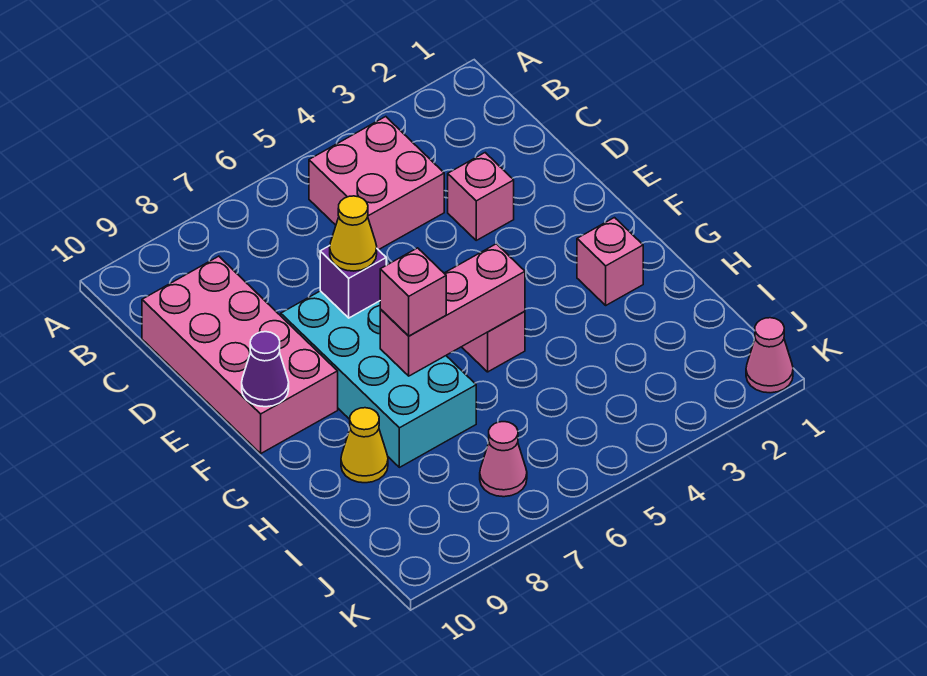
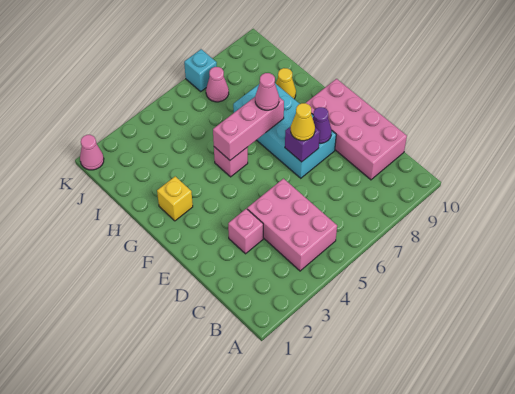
pink brick B4:C5 level 1 -> pink brick B4:D5 level 1
purple cone F10 level 2 -> purple cone E8 level 2
pink brick G2 level 1 -> yellow brick G2 level 1
pink brick G7 level 3 -> pink cone G7 level 3
none -> cyan brick K7 level 1

